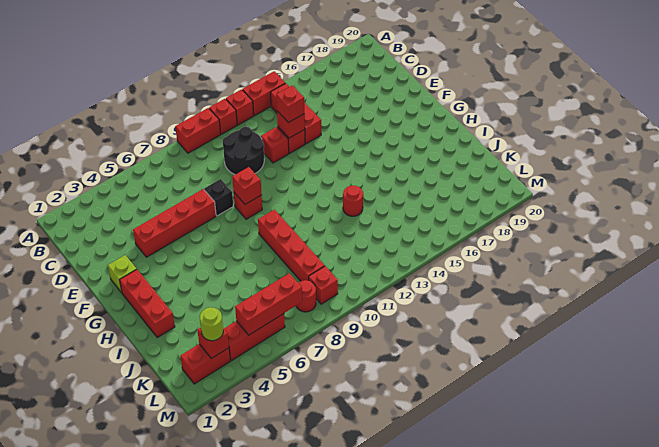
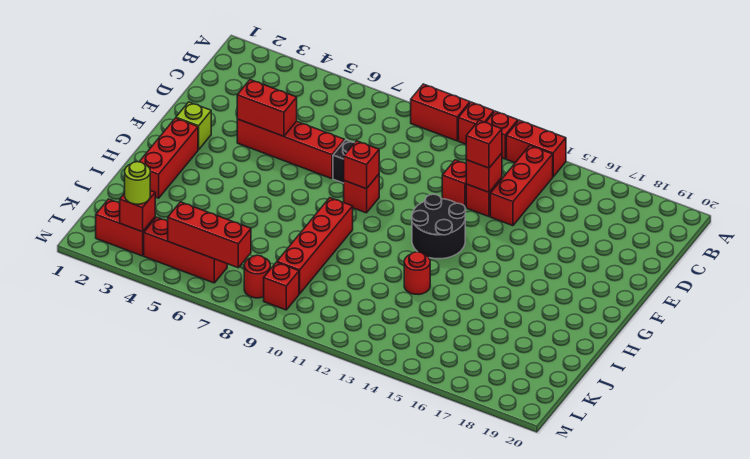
black round brick C10:D11 level 1 -> black round brick F12:G13 level 1
none -> red brick E4:E5 level 2

